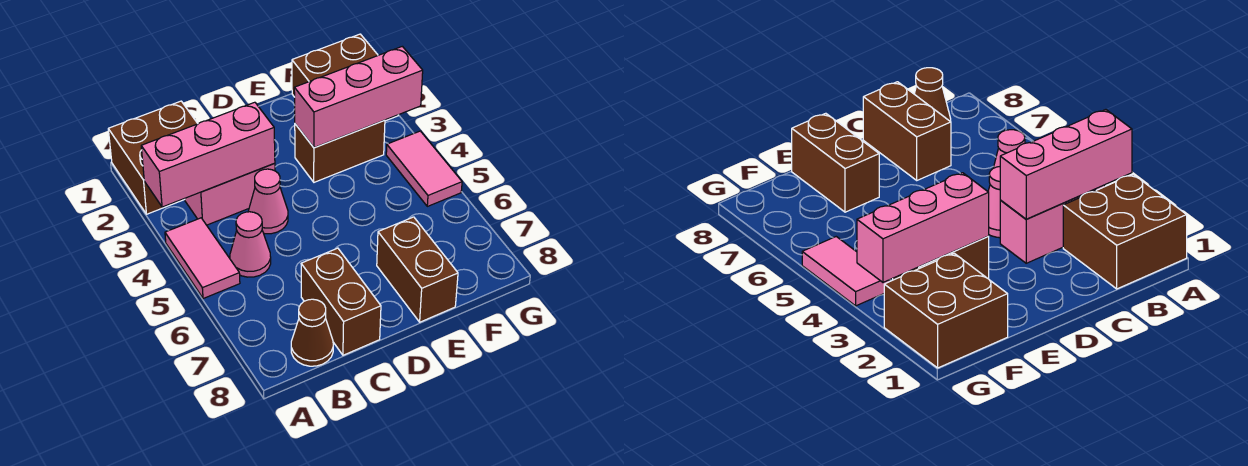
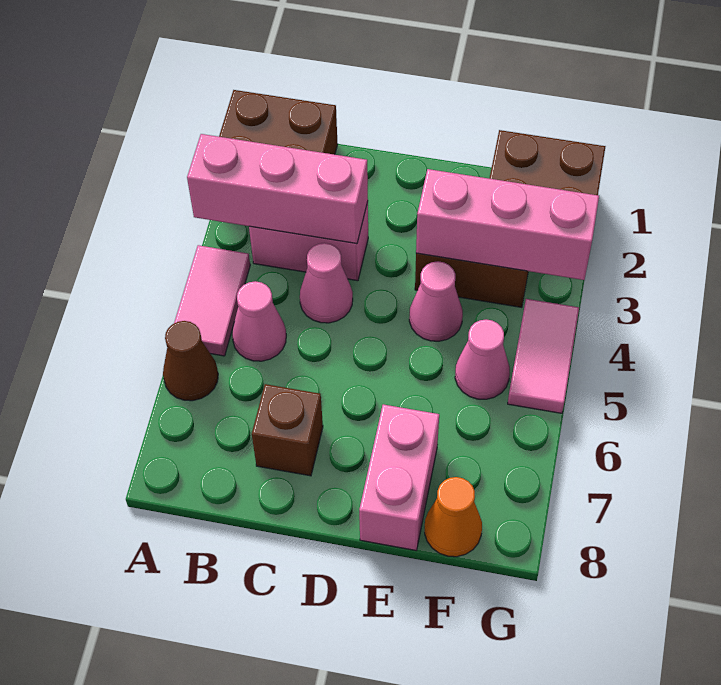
brown cone B8 level 1 -> brown cone A6 level 1
brown brick C7:C8 level 1 -> brown brick C7 level 1
none -> pink cone E4 level 1
brown brick E7:E8 level 1 -> pink brick E7:E8 level 1
none -> pink cone F5 level 1
none -> orange cone F8 level 1

